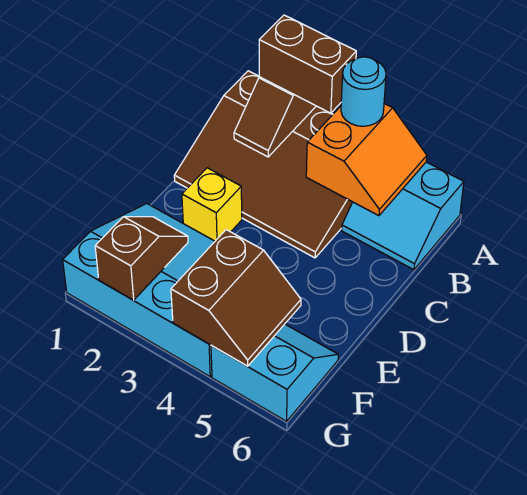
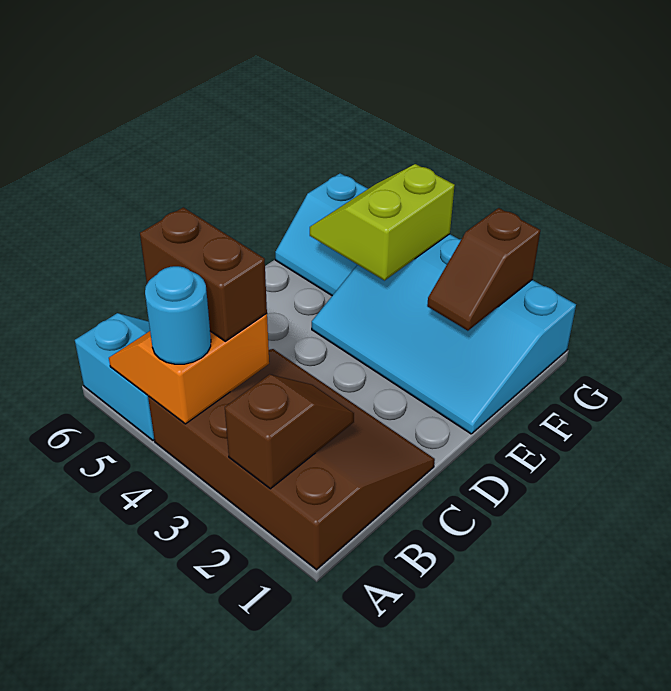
brown brick A2:A3 level 3 -> brown brick B4:B5 level 3
yellow brick D2 level 1 -> none
brown slope F4:G5 level 2 top 4 -> lime slope F4:G5 level 2 top 4

